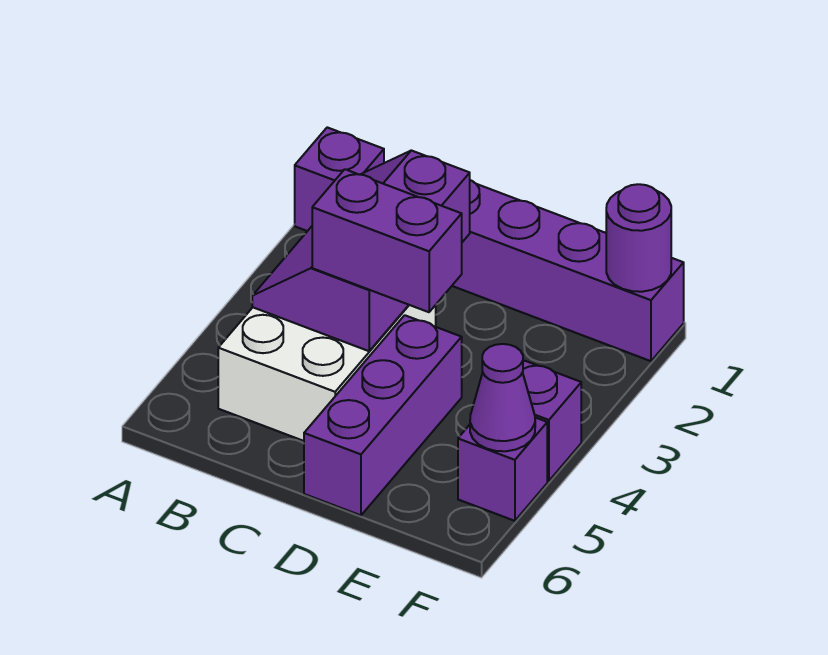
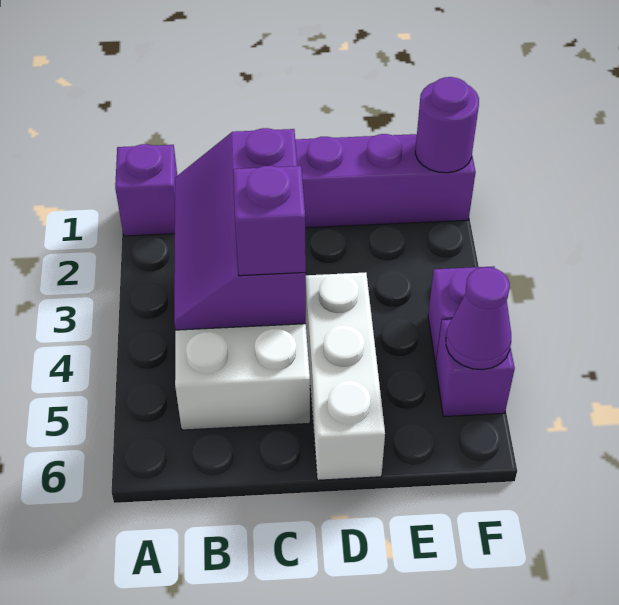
purple brick C4:D4 level 3 -> purple brick C4 level 3
purple brick D4:D6 level 1 -> white brick D4:D6 level 1

